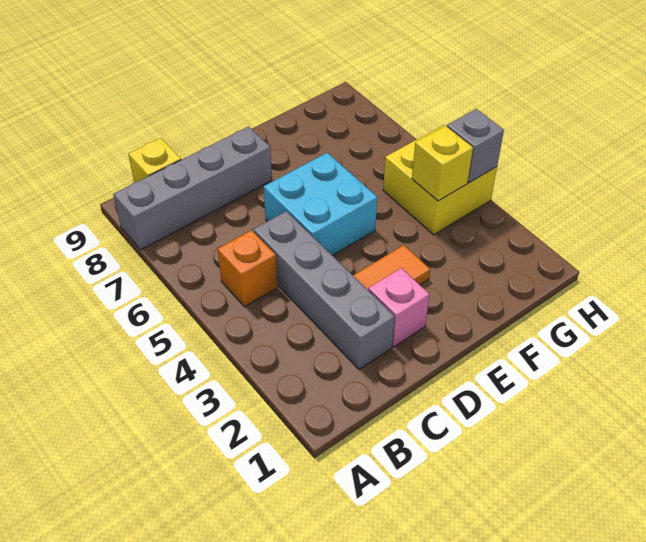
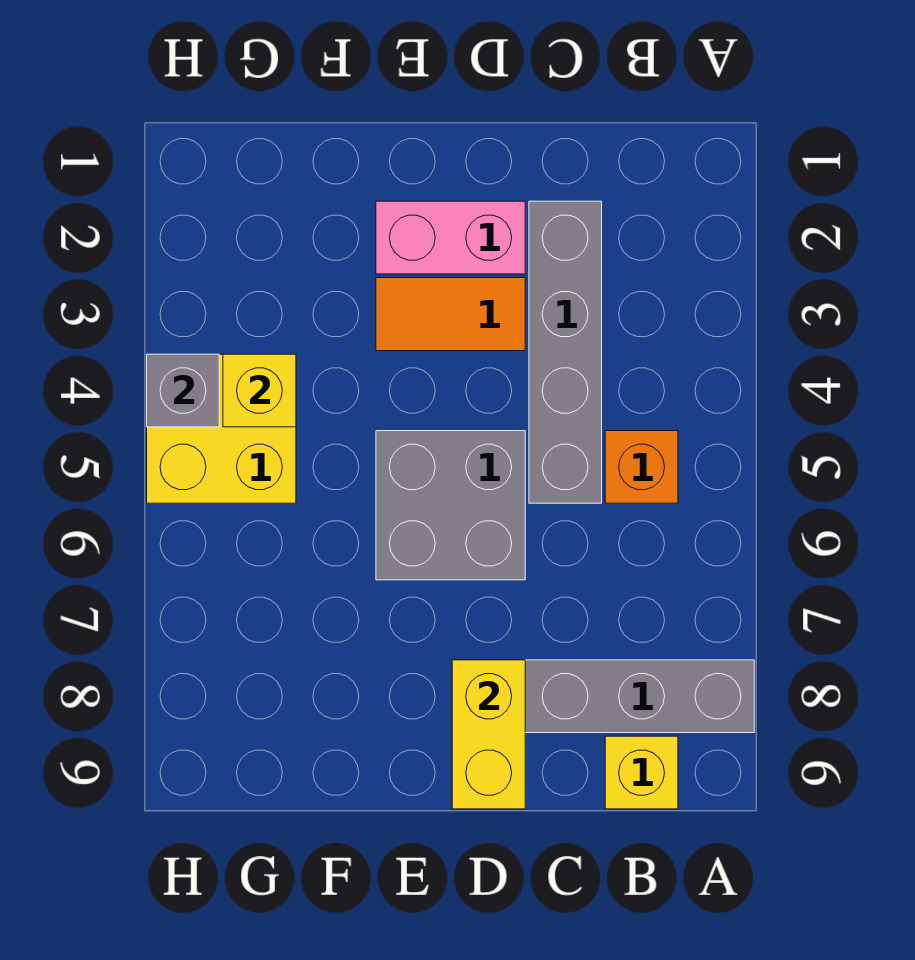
pink brick D2 level 1 -> pink brick D2:E2 level 1
cyan brick D5:E6 level 1 -> grey brick D5:E6 level 1
none -> yellow brick D8:D9 level 2

